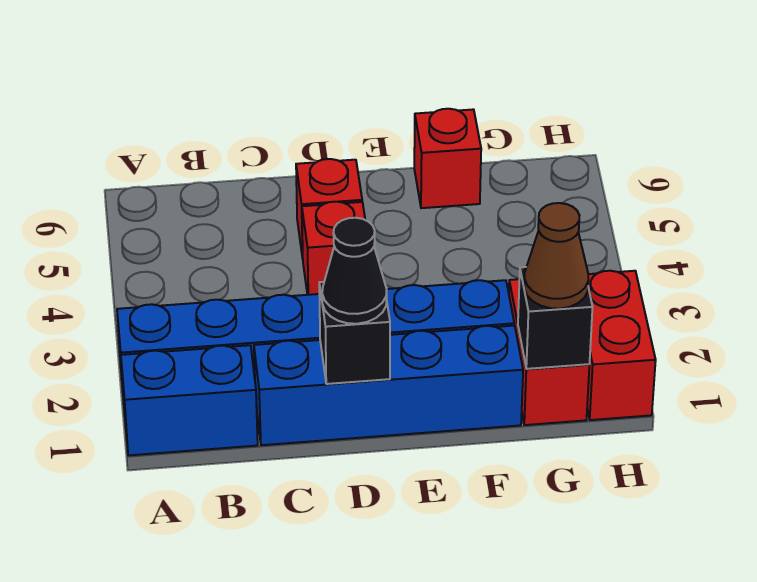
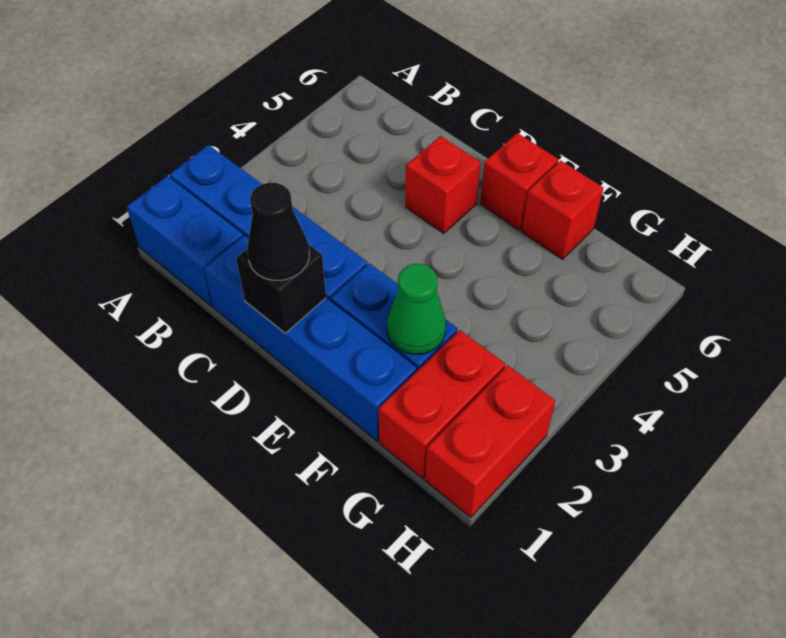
red brick D4 level 1 -> red brick E6 level 1
none -> green cone F2 level 2
black brick G1 level 2 -> none
brown cone G1 level 3 -> none

